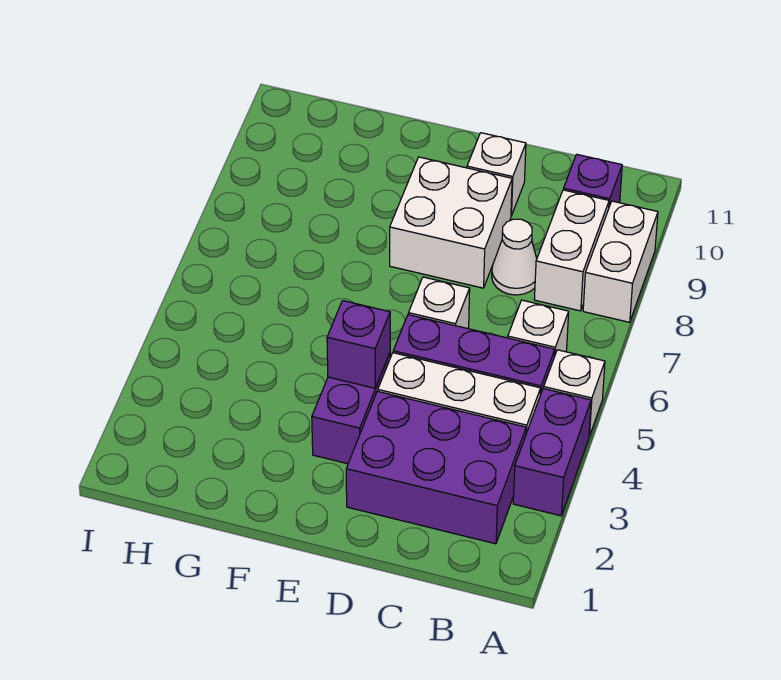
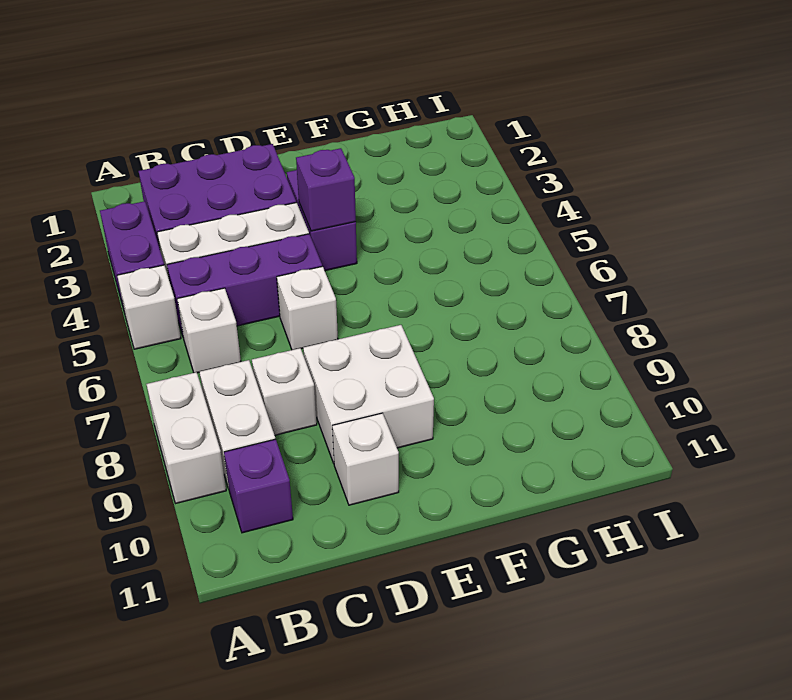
white cone C8 level 1 -> white brick C8 level 1

